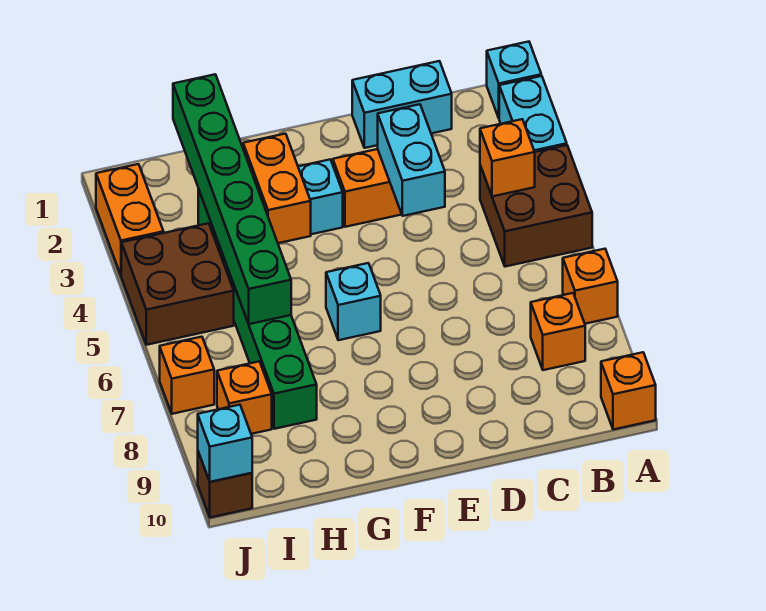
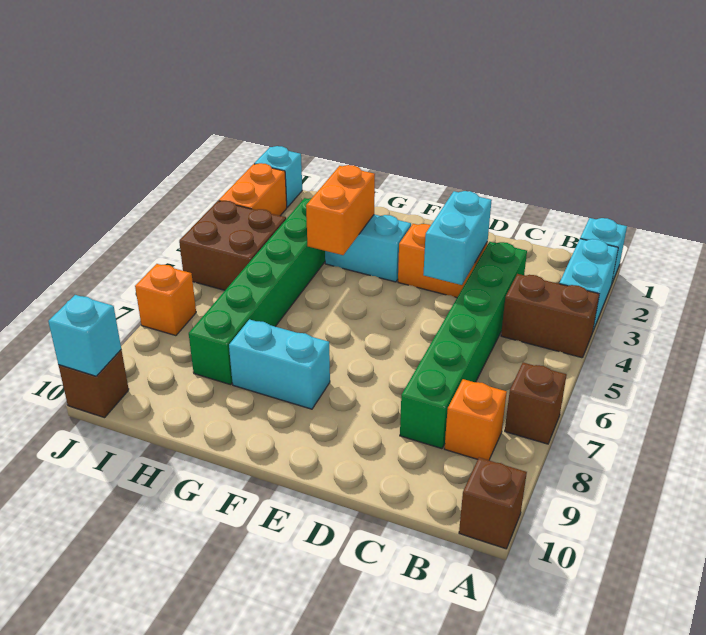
brown brick A4:B5 level 1 -> brown brick A4:B4 level 1
orange brick A7 level 1 -> brown brick A7 level 1
orange brick A10 level 1 -> brown brick A10 level 1
orange brick B4 level 2 -> none
cyan brick C1:D1 level 1 -> cyan brick F8:G8 level 1
cyan brick F6 level 1 -> cyan brick J1 level 1
green brick H1:H6 level 2 -> green brick C3:C8 level 1
orange brick I8 level 1 -> none

